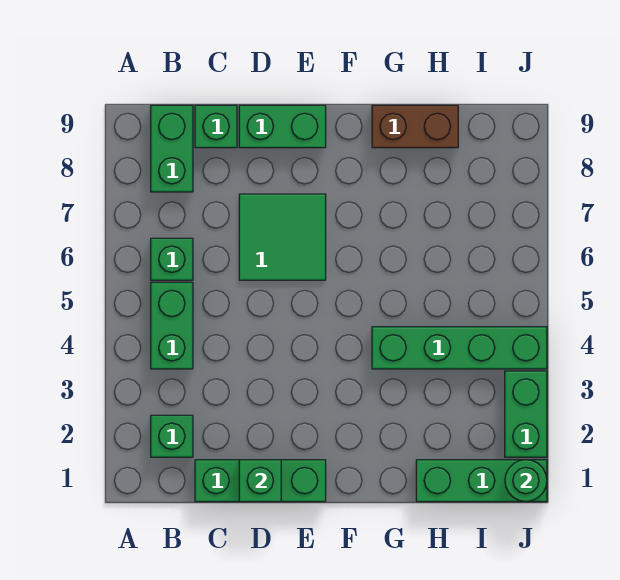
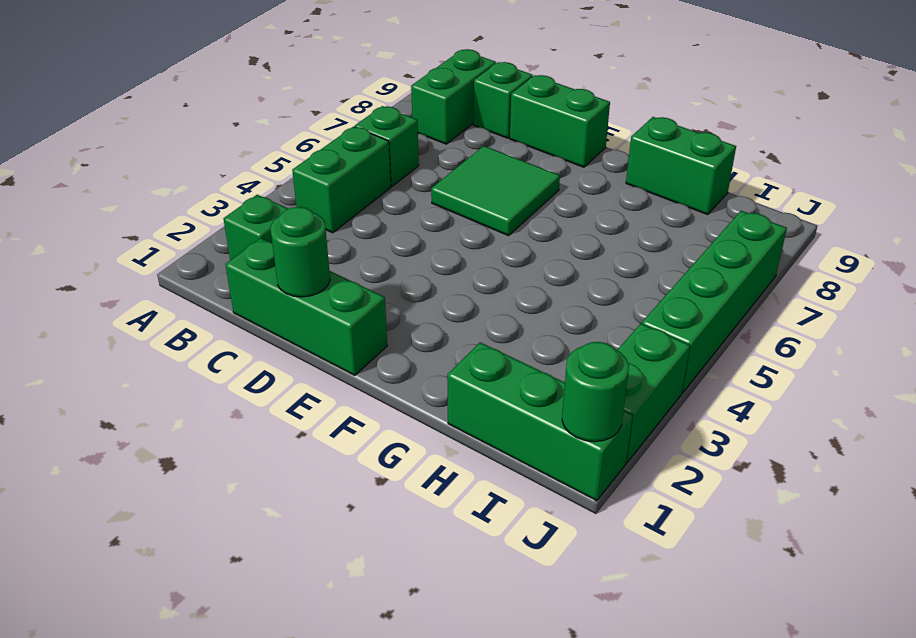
green brick D1 level 2 -> green round brick D1 level 2
green brick G4:J4 level 1 -> green brick J4:J7 level 1
brown brick G9:H9 level 1 -> green brick G9:H9 level 1

